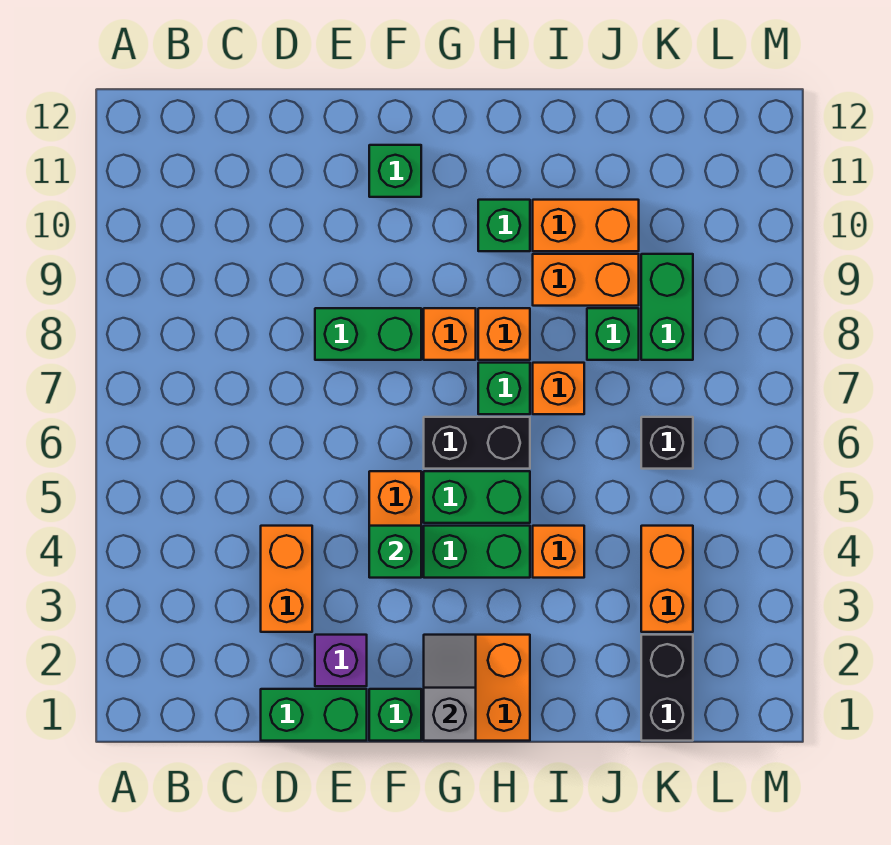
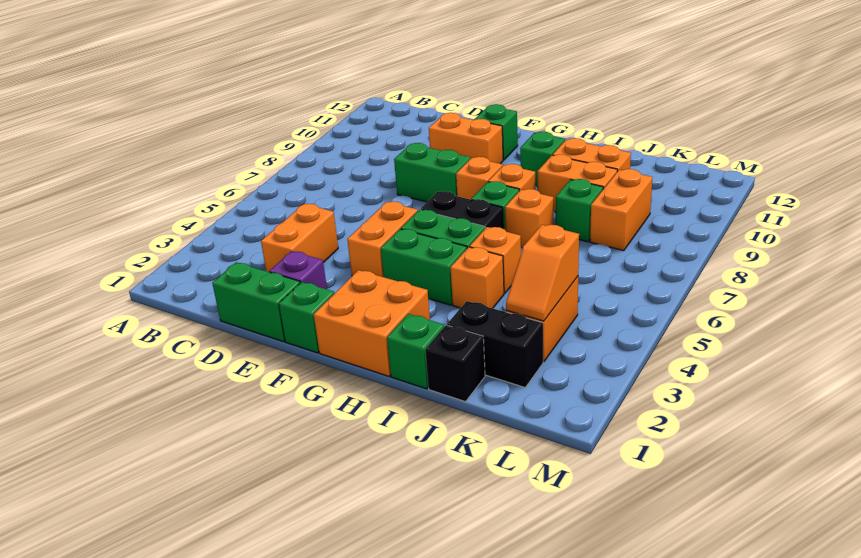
none -> orange brick E10:F10 level 1
green brick F4 level 2 -> green brick I1 level 1
grey slope G1:G2 level 2 top 1 -> none
none -> orange brick I5 level 1
black brick K1:K2 level 1 -> black brick J2:K2 level 1
none -> orange slope K3:K4 level 2 top 4
black brick K6 level 1 -> black brick J1 level 1
green brick K8:K9 level 1 -> orange brick K8:K9 level 1

